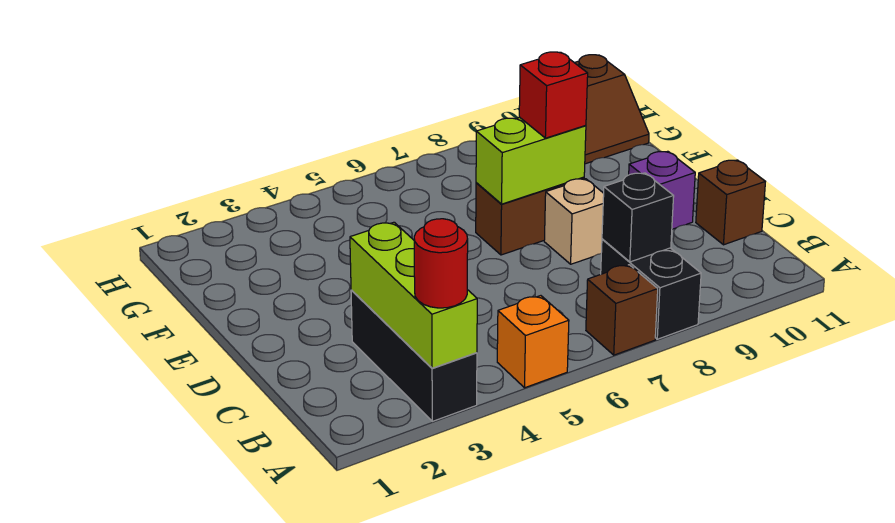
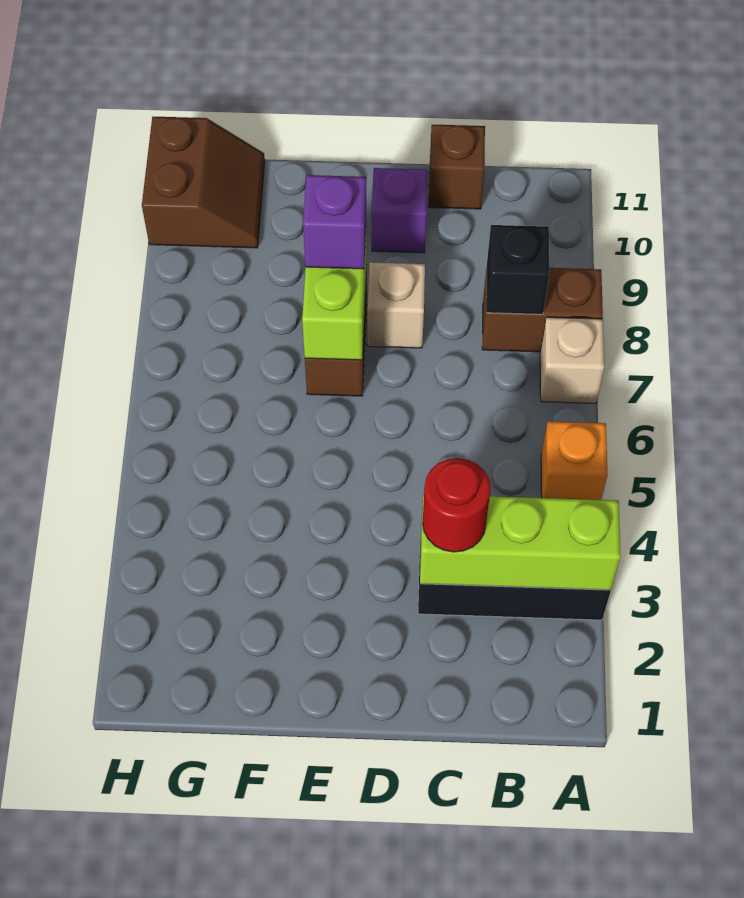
red round brick A3 level 3 -> red round brick C3 level 3
brown brick A7 level 1 -> tan brick A7 level 1
black brick A8:B8 level 1 -> brown brick A8:B8 level 1
red brick E8 level 3 -> purple brick E8 level 3

